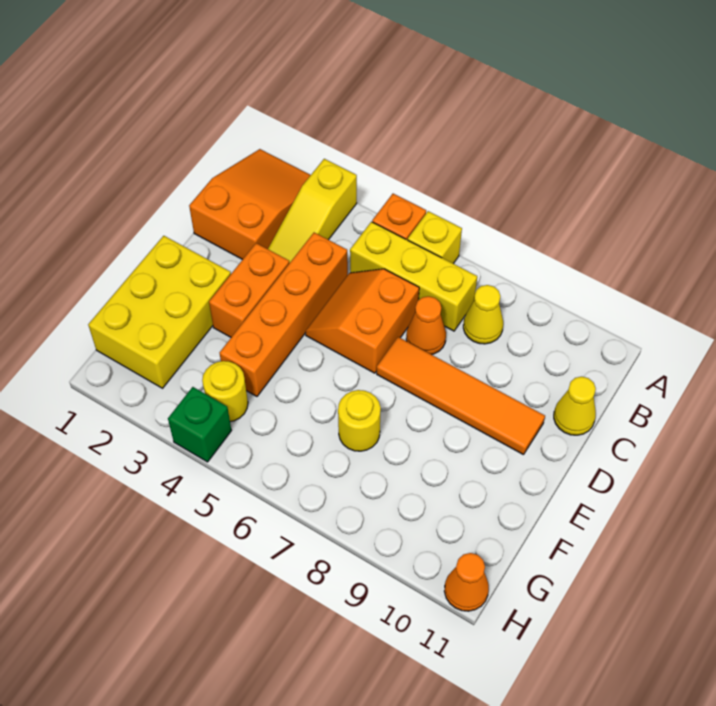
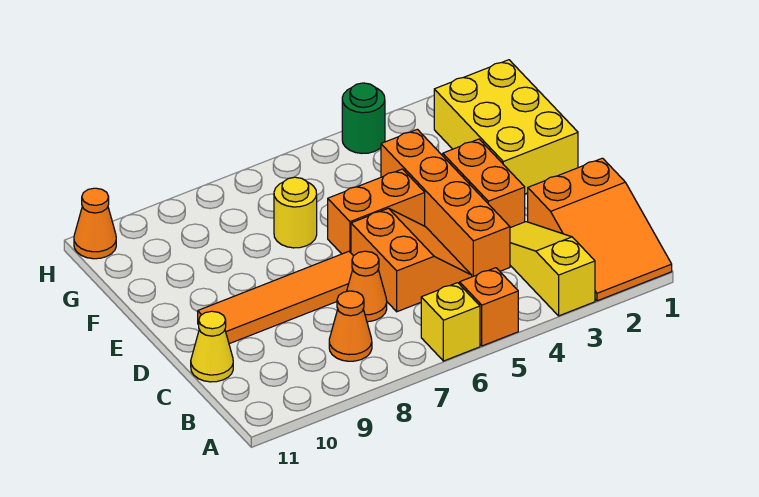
yellow brick B5:B7 level 1 -> none
yellow cone B8 level 1 -> orange cone B8 level 1
none -> orange brick E5:E6 level 1
yellow round brick G4 level 1 -> none
green brick H4 level 1 -> green round brick H4 level 1

